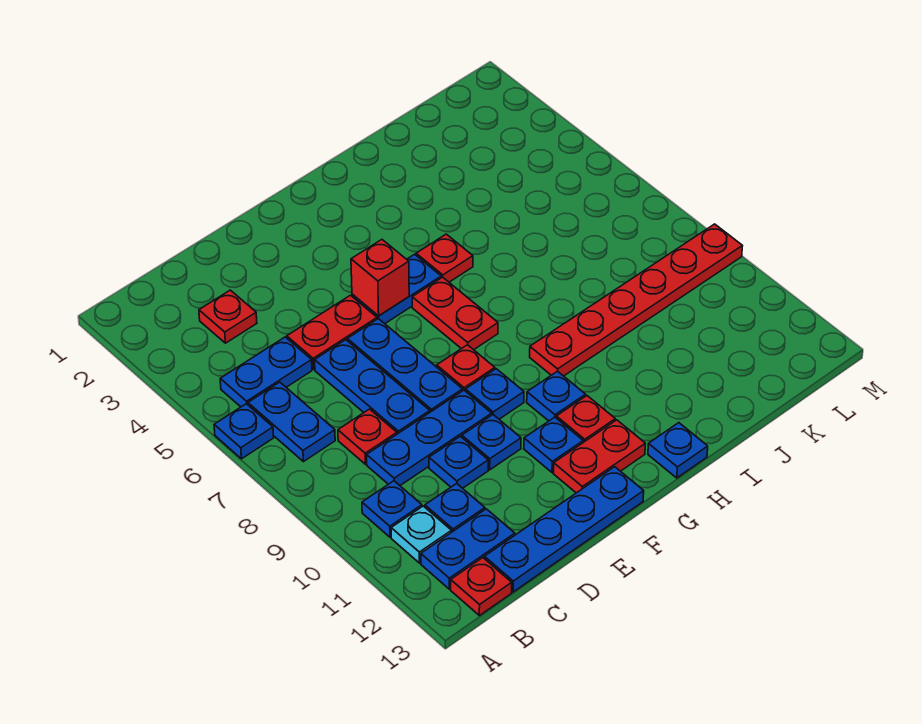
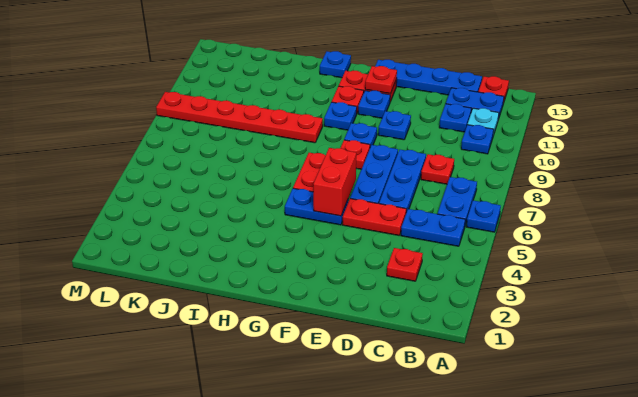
blue plate C9:E9 level 1 -> none
blue plate D10 level 1 -> none
red brick F5 level 2 -> red brick F5:F6 level 2
red plate H5 level 1 -> red plate F12 level 2

